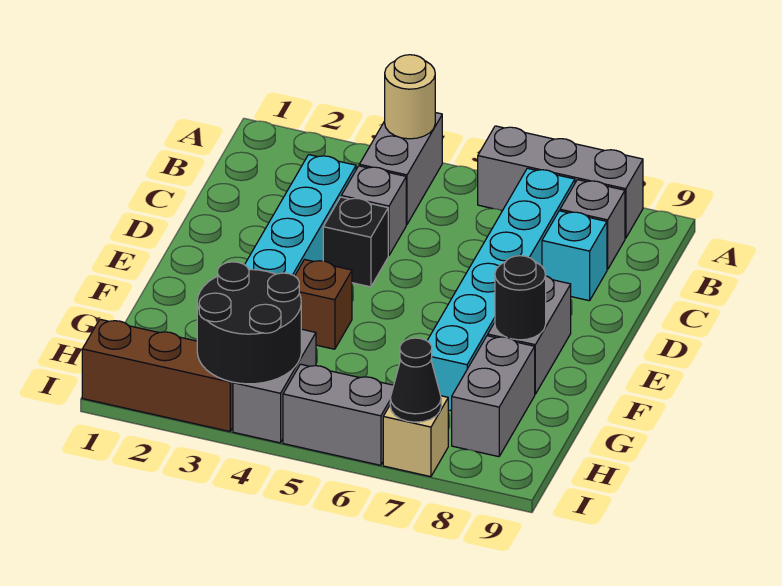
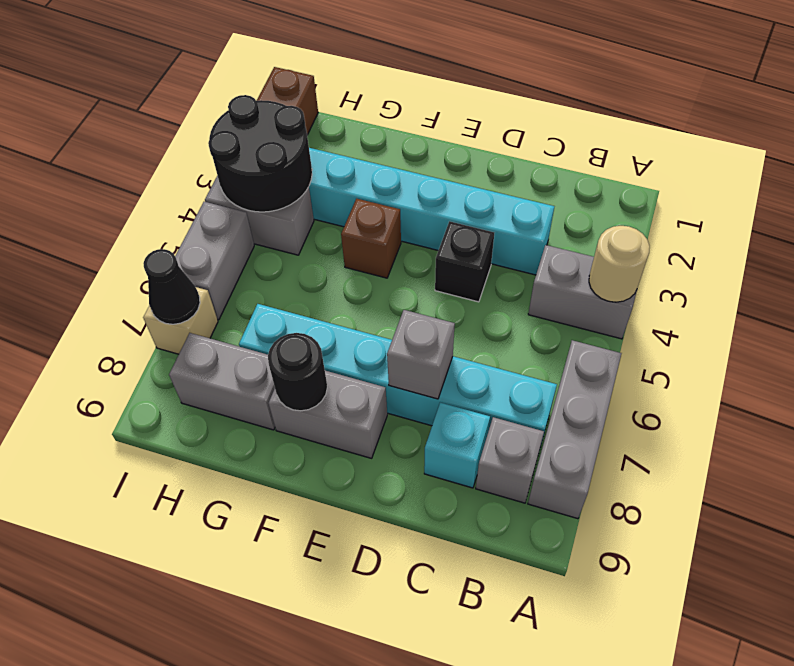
grey brick C4 level 1 -> grey brick D7 level 2

